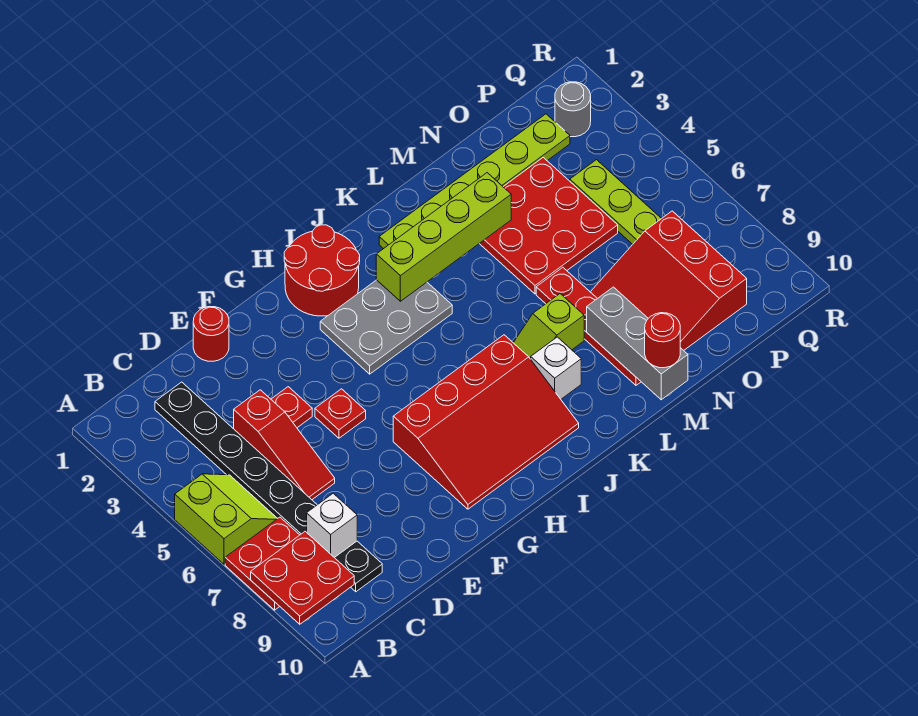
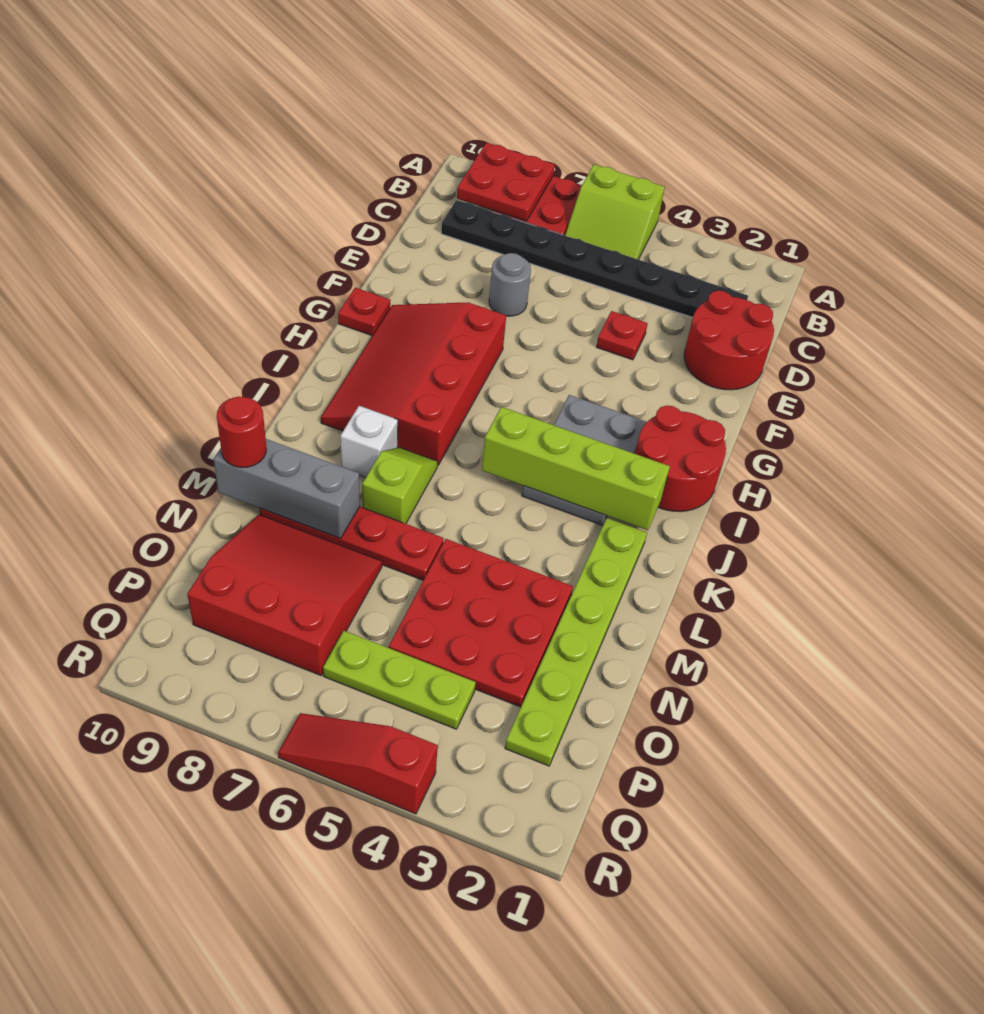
white brick C8 level 2 -> none
red slope D4:D6 level 1 top 4 -> red slope R4:R6 level 1 top 4
red round brick E1 level 1 -> red round brick D1:E2 level 1
red plate F5 level 1 -> red plate G10 level 1
lime brick J3:M3 level 2 -> lime brick J2:J5 level 2
grey round brick Q2 level 1 -> grey round brick E7 level 1

